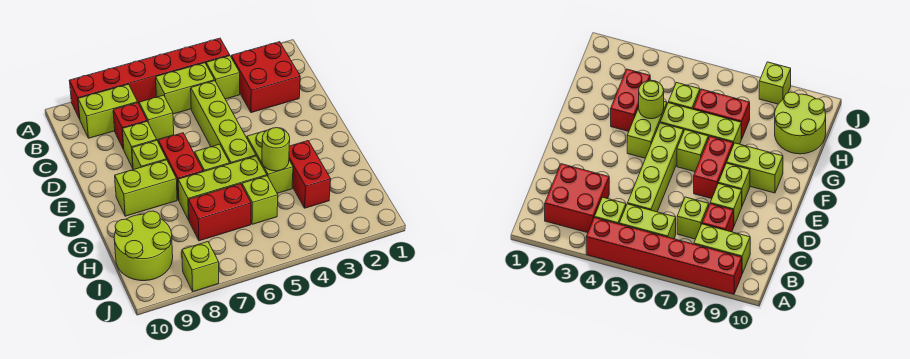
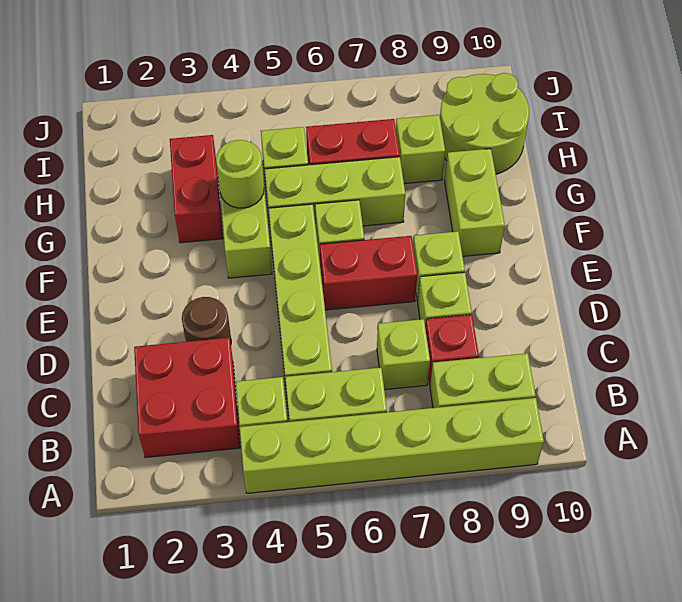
red brick A4:A9 level 1 -> lime brick A4:A9 level 1
none -> brown round brick D3 level 1
red brick E7:F7 level 1 -> red brick E6:E7 level 1
lime brick F8:F9 level 1 -> lime brick F9:G9 level 1
lime brick J8 level 1 -> lime brick H8 level 1

